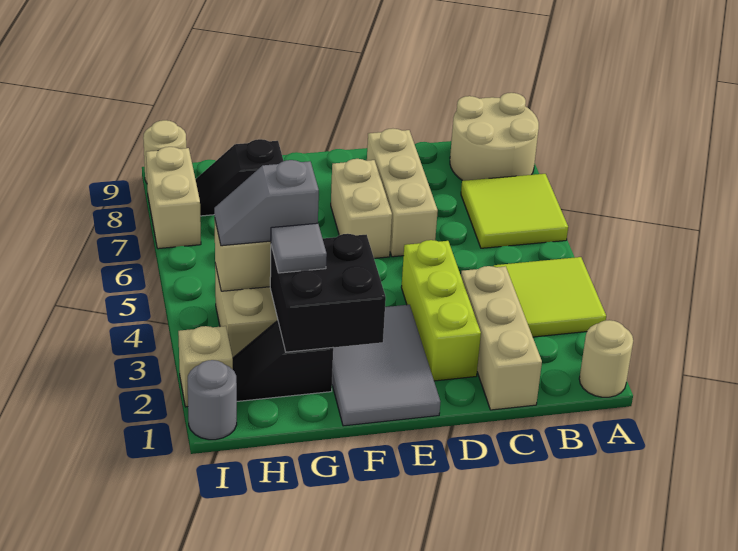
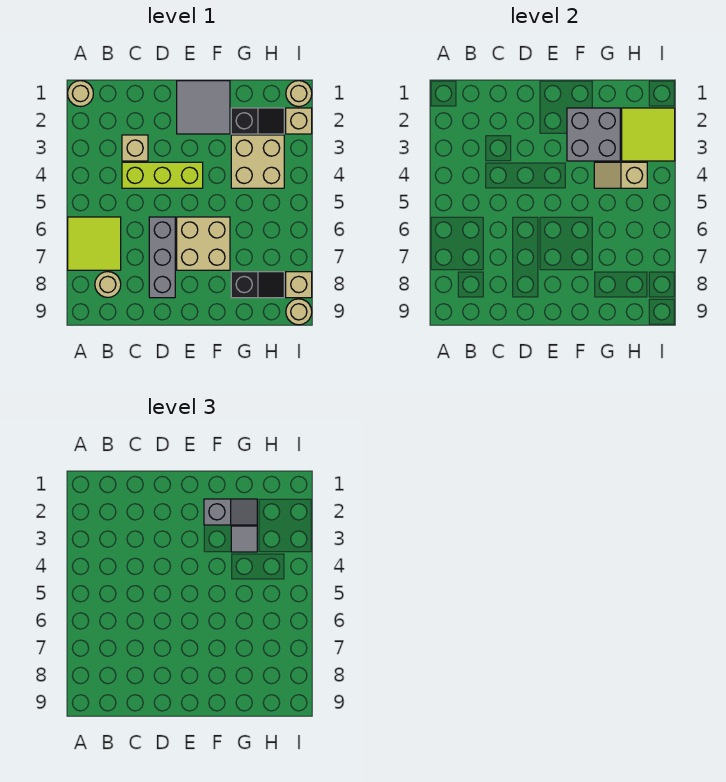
lime tile A3:B4 level 1 -> lime tile H2:I3 level 2
tan round brick A8:B9 level 1 -> tan round brick B8 level 1
tan brick C1:C3 level 1 -> tan brick C3 level 1
lime brick D2:D4 level 1 -> lime brick C4:E4 level 1
tan brick D6:D8 level 1 -> grey brick D6:D8 level 1
grey tile E1:F3 level 1 -> grey tile E1:F2 level 1
tan brick E6:E7 level 1 -> tan brick E6:F7 level 1
black brick F2:G3 level 2 -> grey brick F2:G3 level 2
grey slope G4:H4 level 3 top G -> grey slope F2:G2 level 3 top F
grey round brick I1 level 1 -> tan round brick I1 level 1
tan brick I7:I8 level 1 -> tan brick I8 level 1

